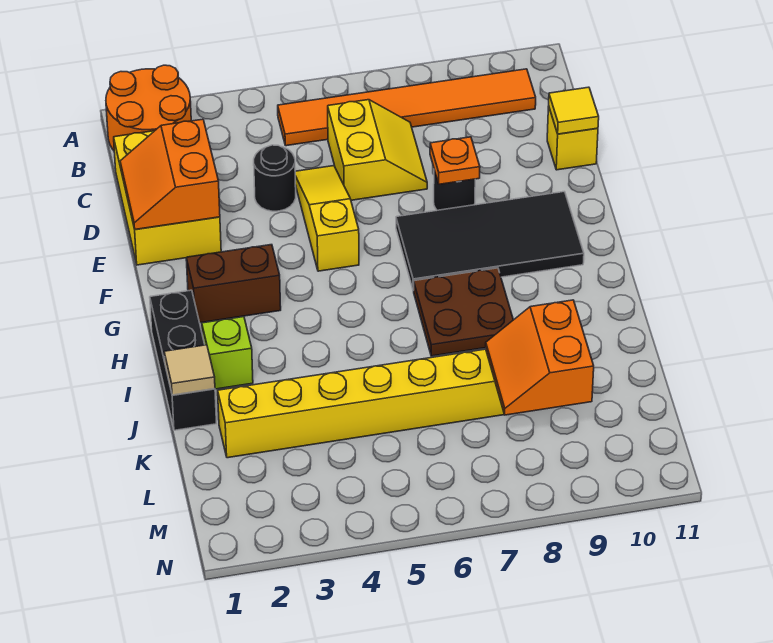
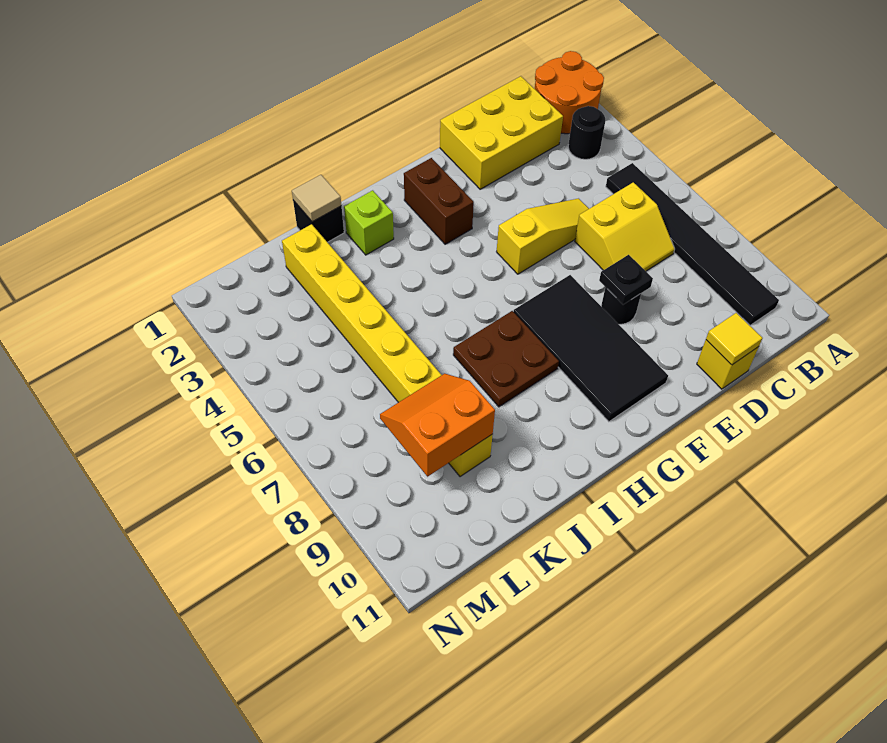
orange tile B5:B10 level 1 -> black tile B5:B10 level 1
orange slope D1:E2 level 2 top 2 -> none
black round brick D4 level 1 -> black round brick B3 level 1
orange plate E8 level 2 -> black plate E8 level 2
black brick H1:J1 level 1 -> black brick J1 level 1

